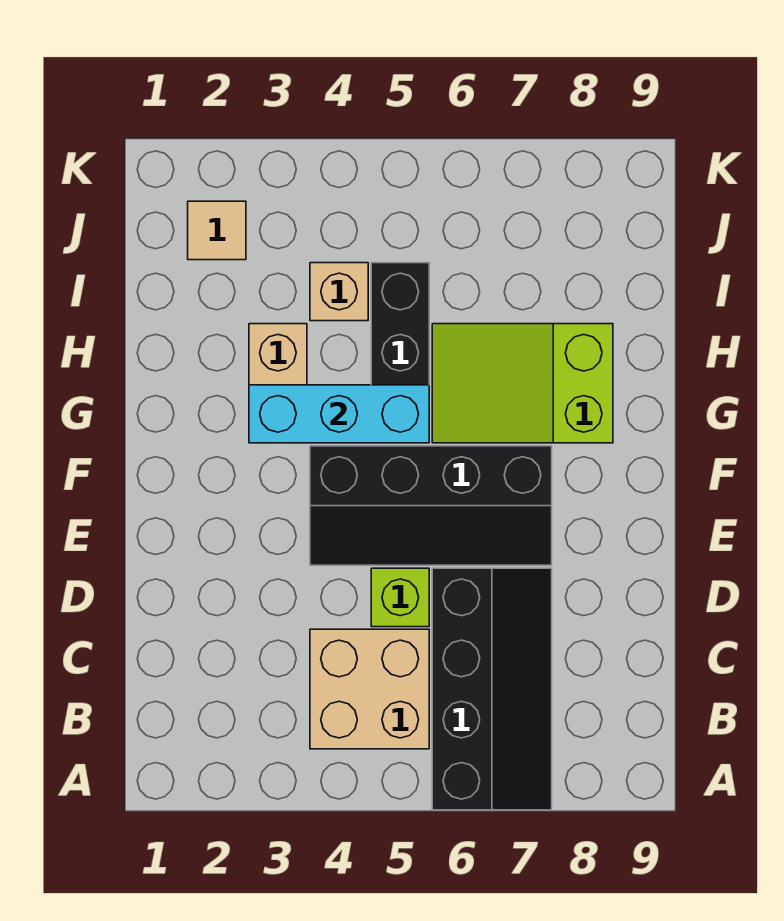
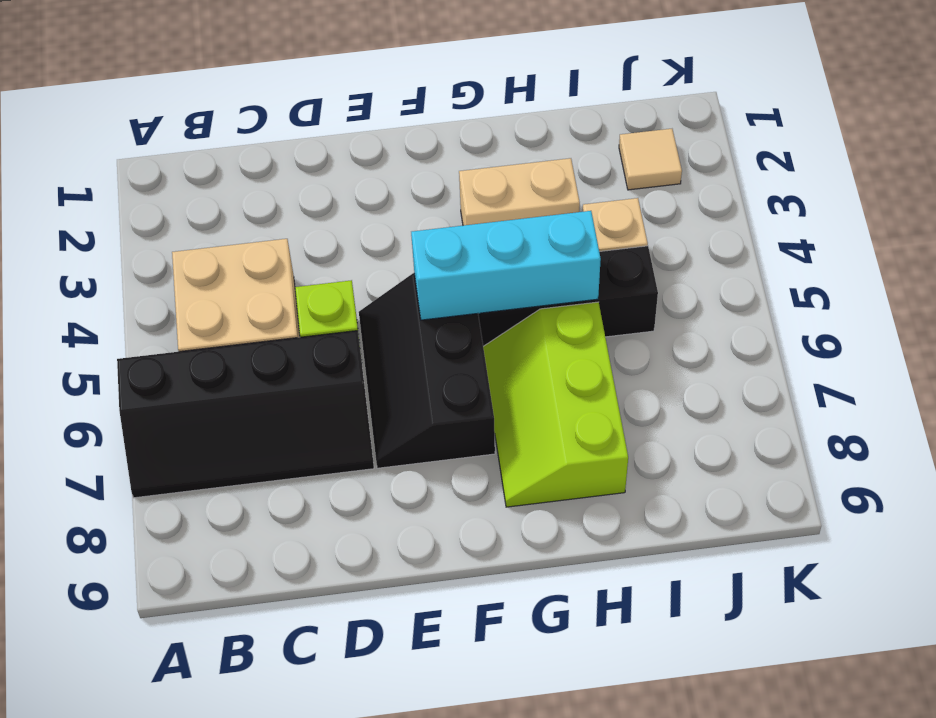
black slope E4:F7 level 1 top F -> black slope E5:F7 level 1 top F
cyan brick G3:G5 level 2 -> cyan brick F5:H5 level 2
lime slope G6:H8 level 1 top 8 -> lime slope G6:H8 level 1 top H

